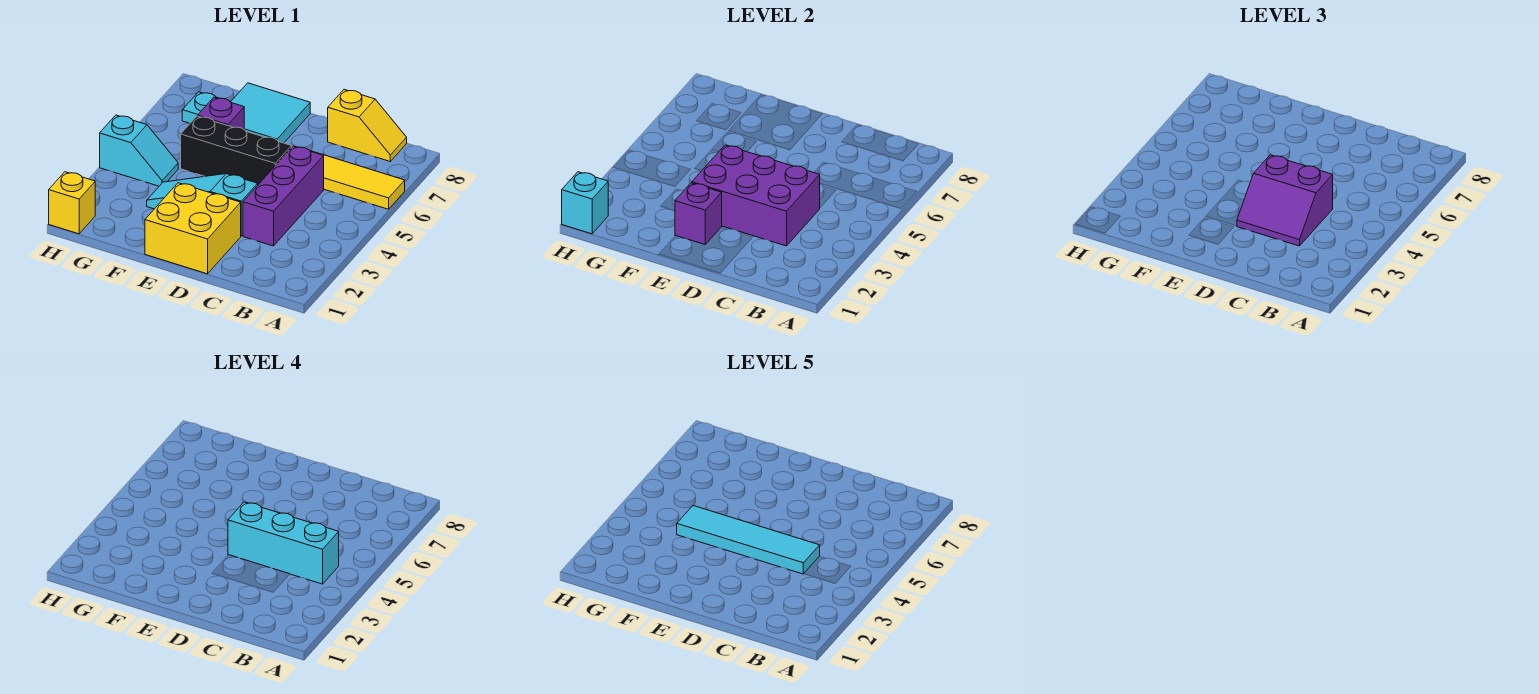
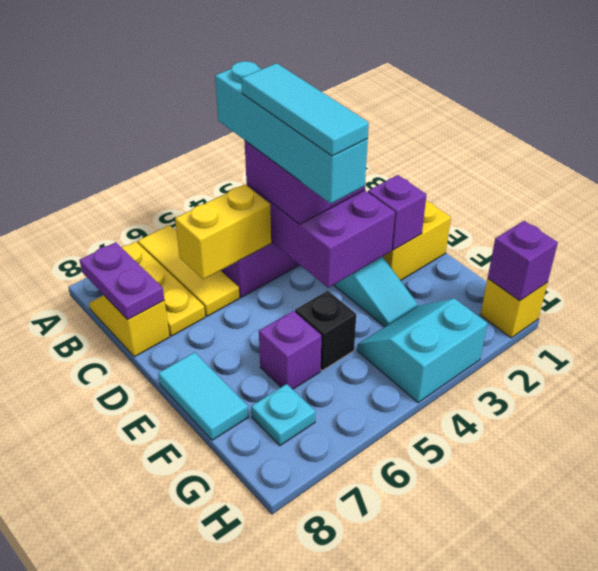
none -> yellow plate A7:C7 level 1
cyan brick B4:D4 level 4 -> cyan brick B4:E4 level 4
none -> purple plate B8:C8 level 2
cyan tile C4:F4 level 5 -> cyan tile C4:E4 level 5
none -> yellow brick C5:C6 level 2
black brick D5:F5 level 1 -> black brick F5 level 1
cyan tile E7:F8 level 1 -> cyan tile E8:F8 level 1
cyan slope G4:H4 level 1 top H -> cyan slope G3:H4 level 1 top H
cyan brick H1 level 2 -> purple brick H1 level 2

